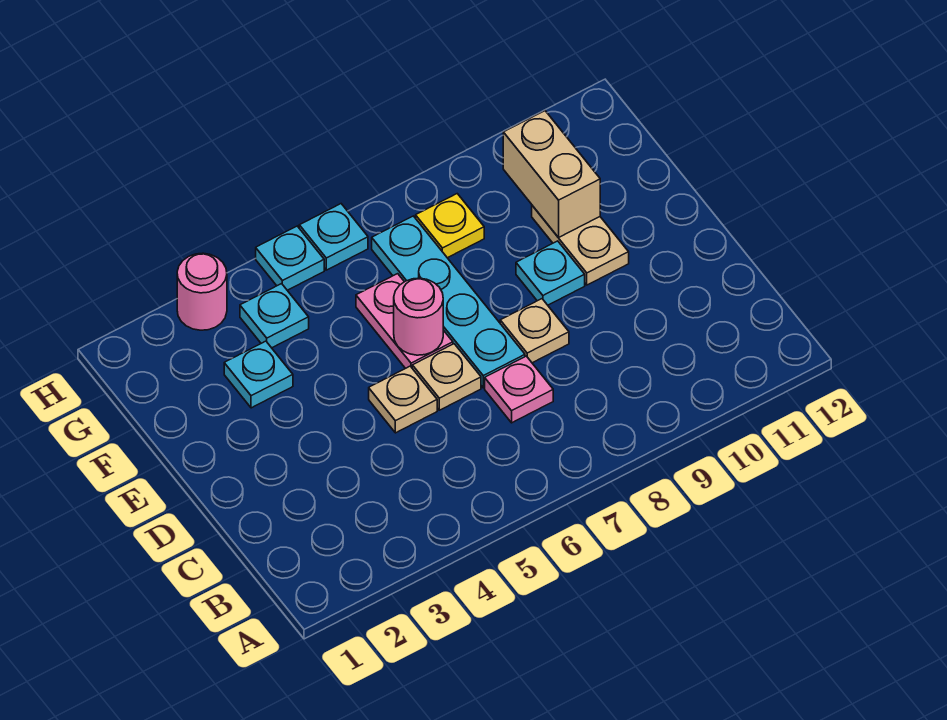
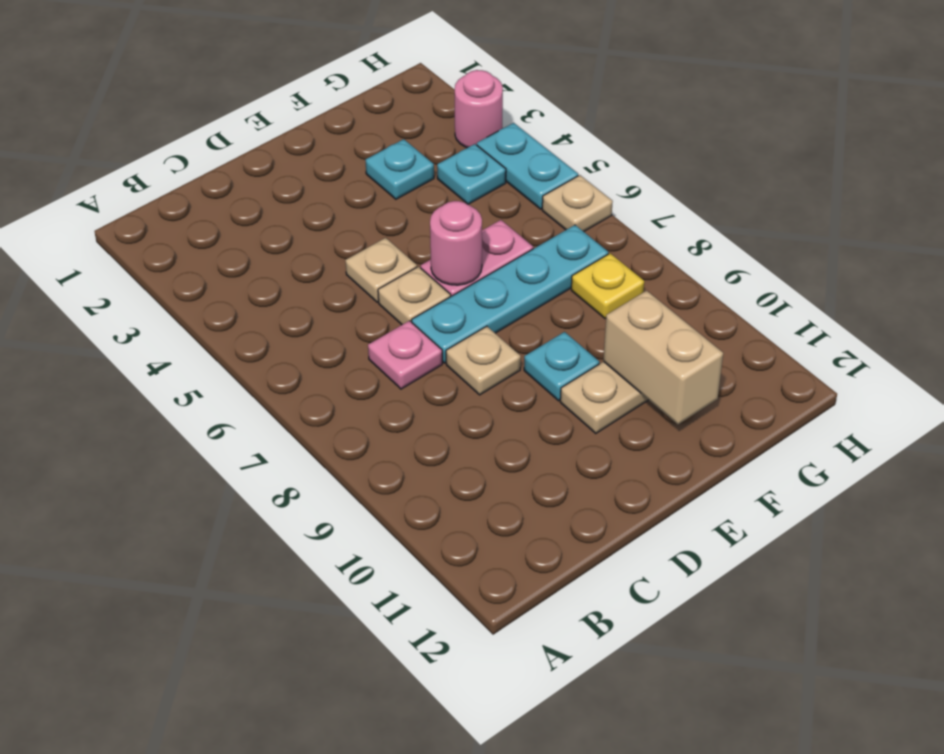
tan brick F10:G10 level 2 -> tan brick F10:F11 level 2
cyan plate H5 level 1 -> cyan plate H4:H5 level 1
cyan plate H6 level 1 -> tan plate H6 level 1

